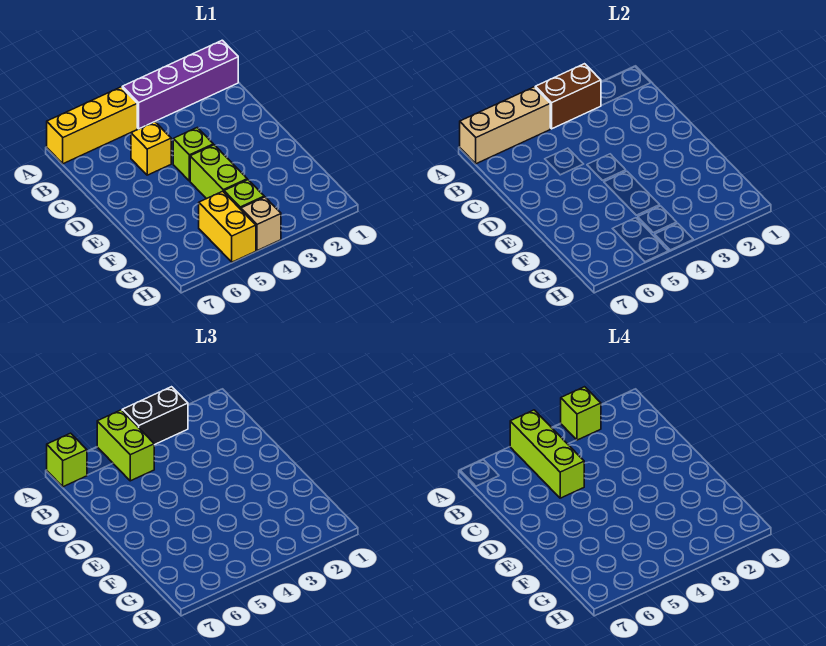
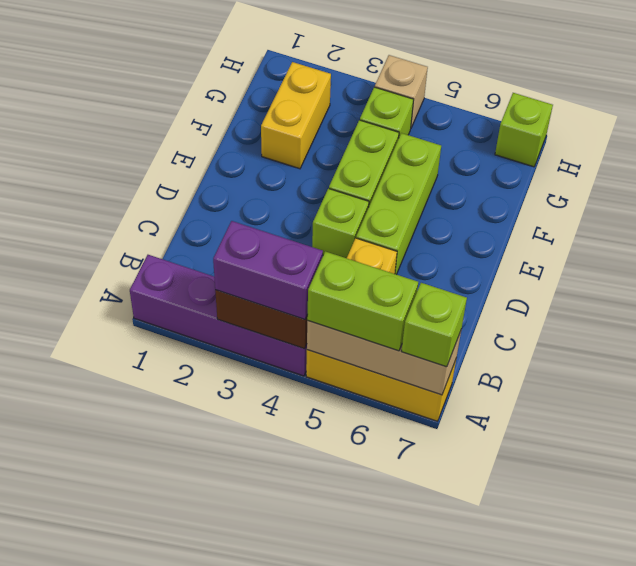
black brick A3:A4 level 3 -> purple brick A3:A4 level 3
lime brick A3 level 4 -> lime brick H7 level 1
lime brick A5:B5 level 3 -> lime brick A5:A6 level 3
lime brick A5:C5 level 4 -> lime brick D5:F5 level 1
yellow brick G5:H5 level 1 -> yellow brick F2:G2 level 1

